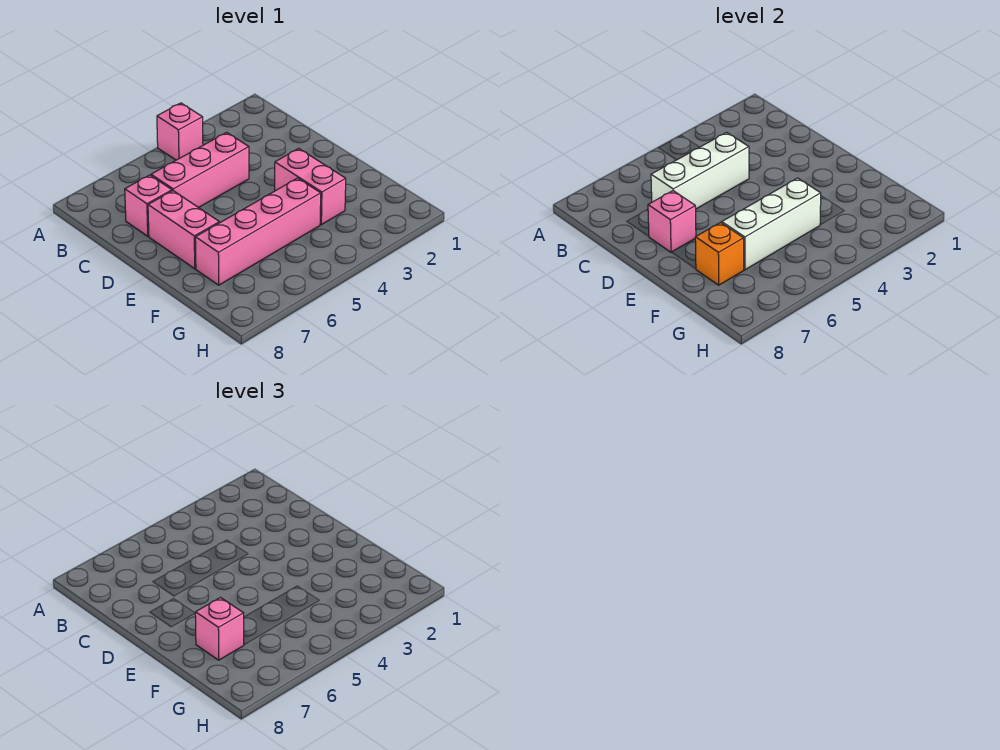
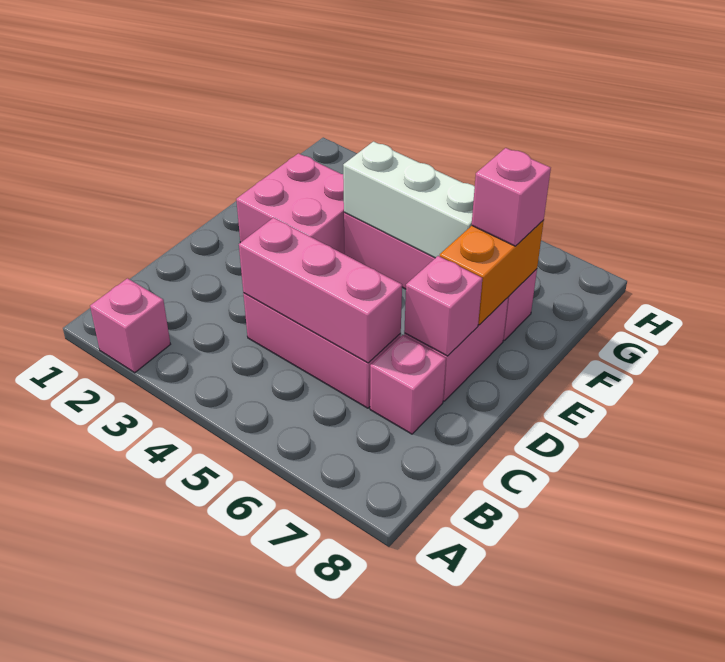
pink brick A4 level 1 -> pink brick A2 level 1
white brick C4:C6 level 2 -> pink brick C4:C6 level 2
pink brick E3:F3 level 1 -> pink brick E2:F3 level 1
orange brick F7 level 2 -> orange brick E7:F7 level 2

